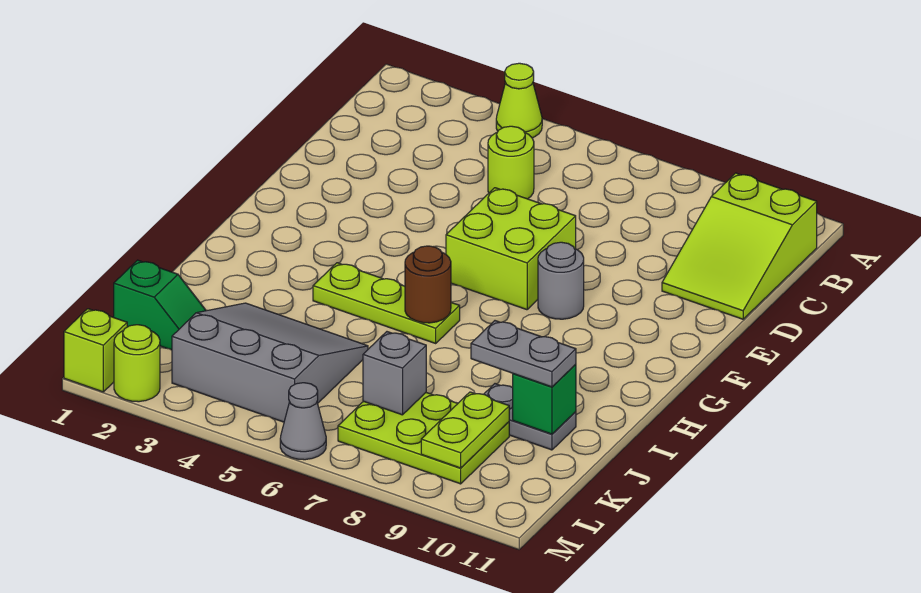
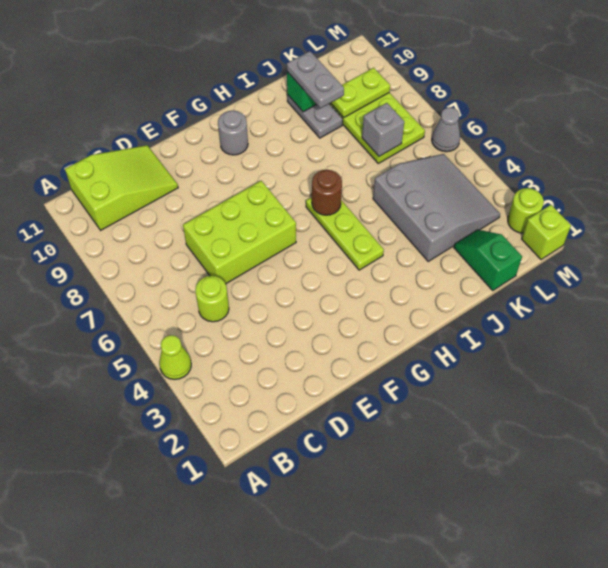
lime brick E6:F7 level 1 -> lime brick D6:F7 level 1
grey round brick F8 level 1 -> grey round brick G10 level 1
grey slope J3:L5 level 1 top L -> grey slope J3:L5 level 1 top J

